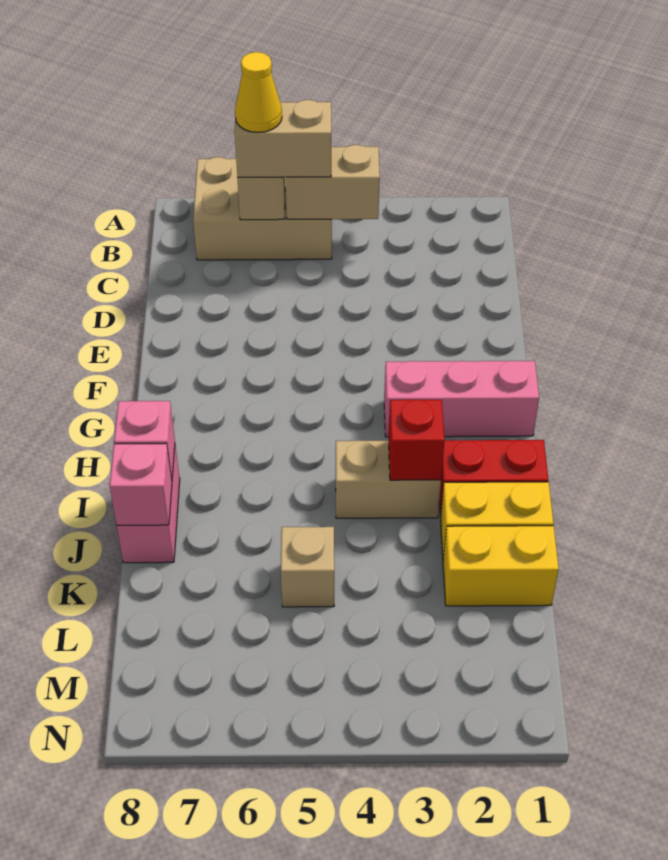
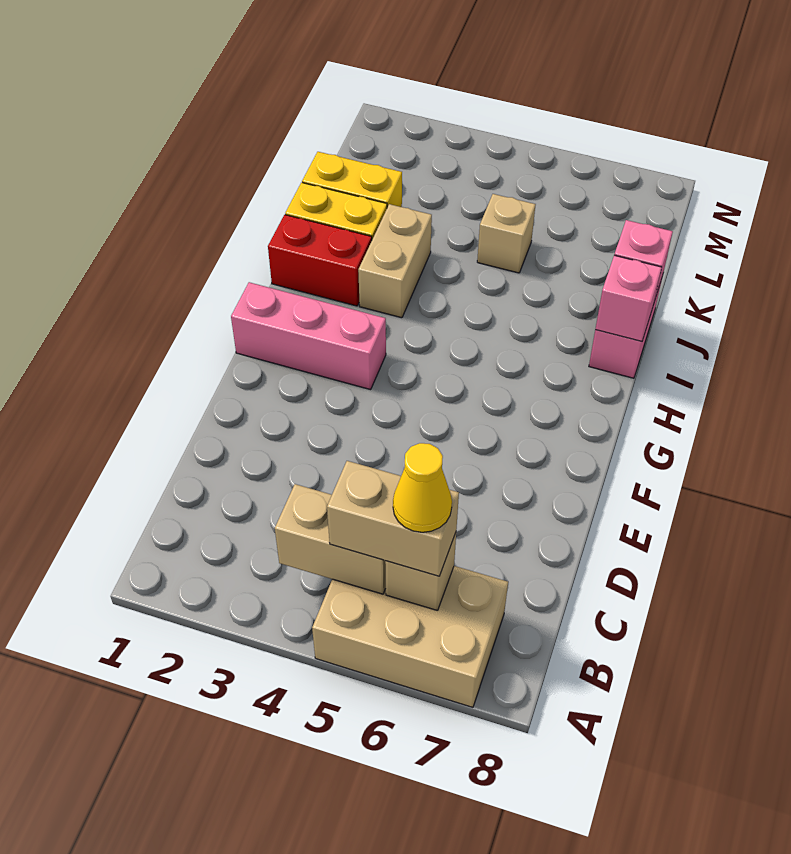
tan brick I3:I4 level 1 -> tan brick I3:J3 level 1
red brick I3 level 2 -> none

